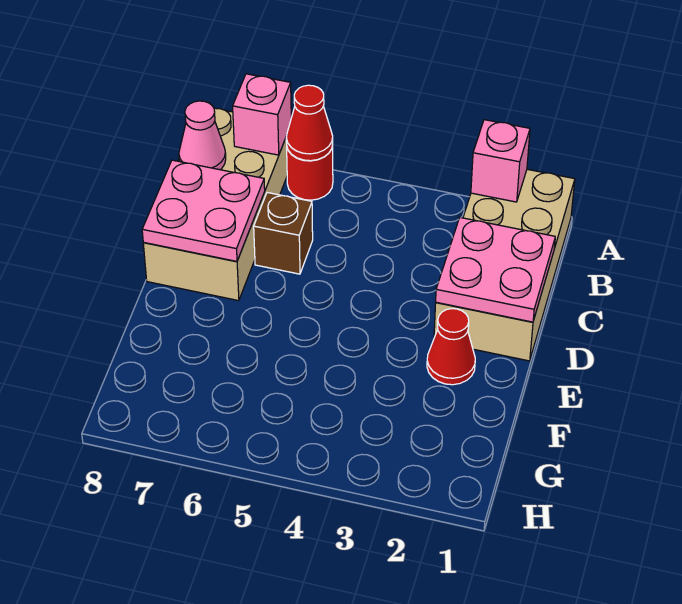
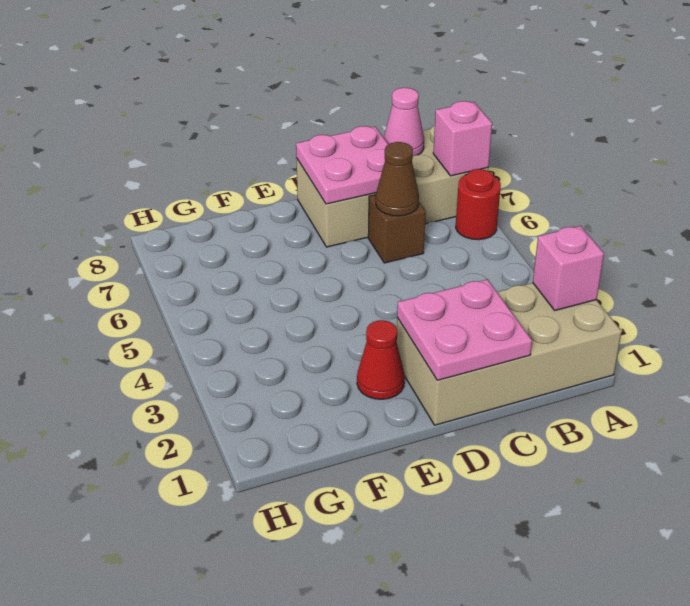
red cone A6 level 2 -> none
none -> brown cone C6 level 2

